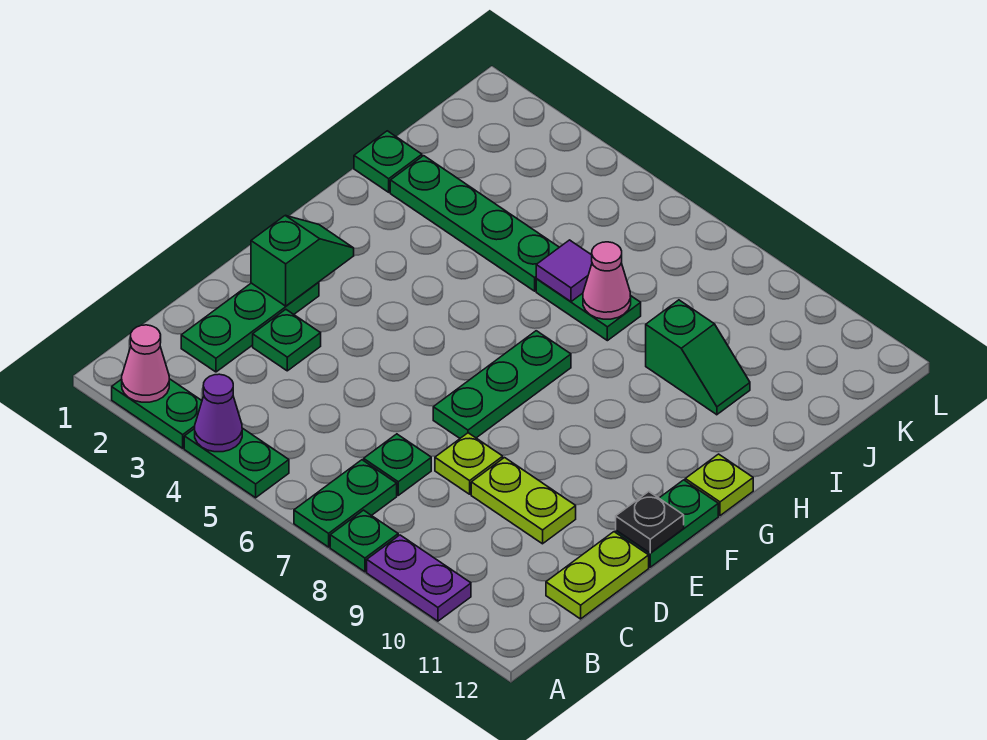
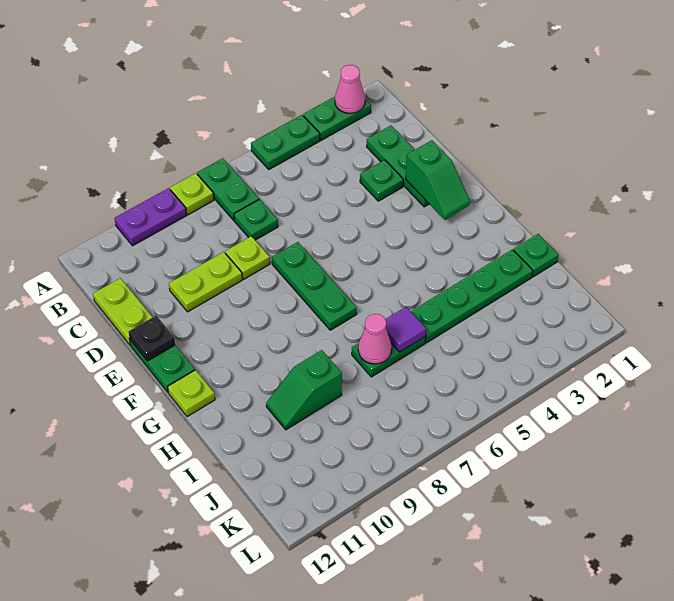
purple cone A4 level 2 -> none
green plate A8 level 1 -> lime plate A8 level 1

